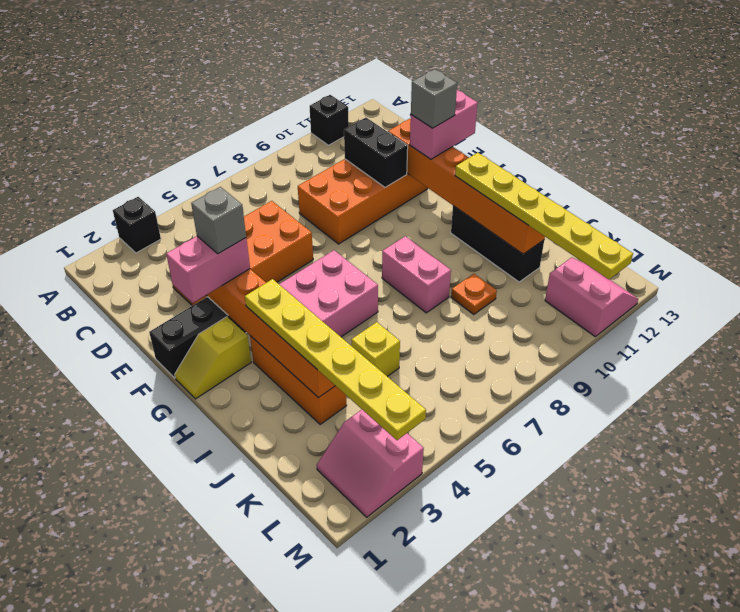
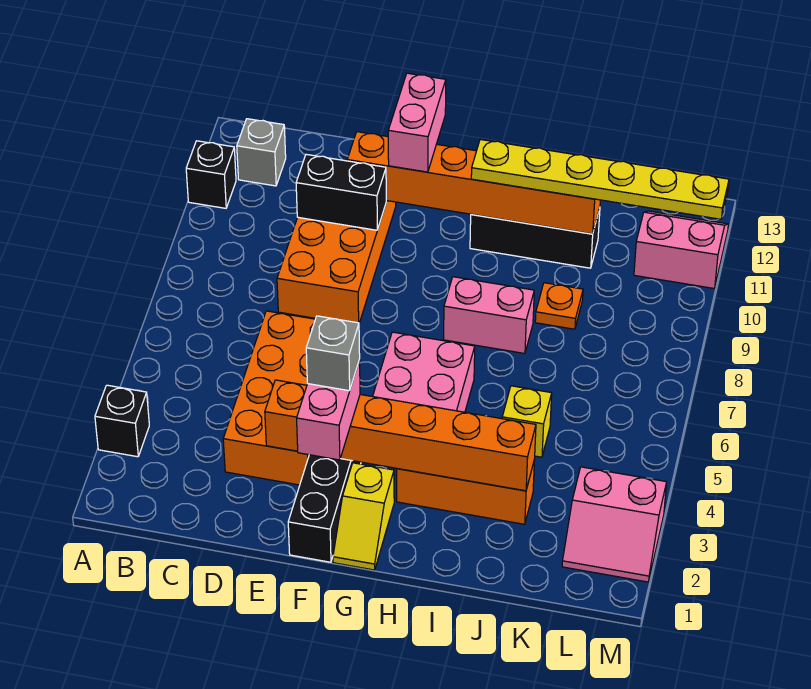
grey brick F11 level 4 -> grey brick B12 level 1
yellow plate H3:M3 level 3 -> none

